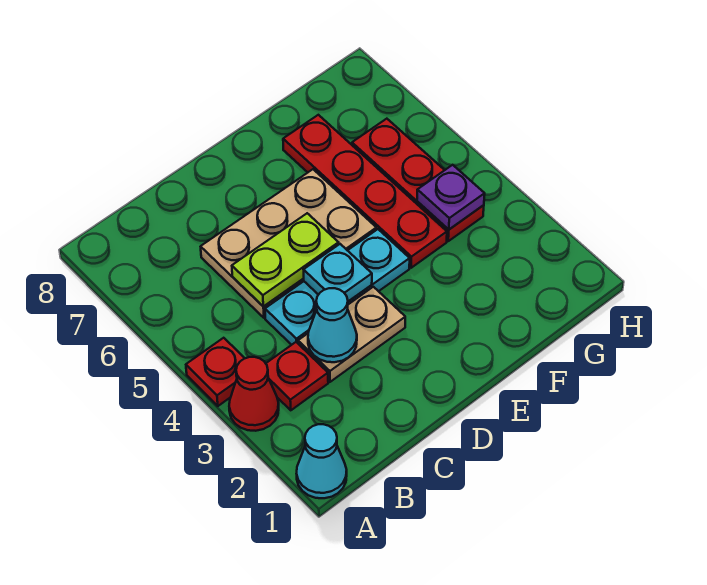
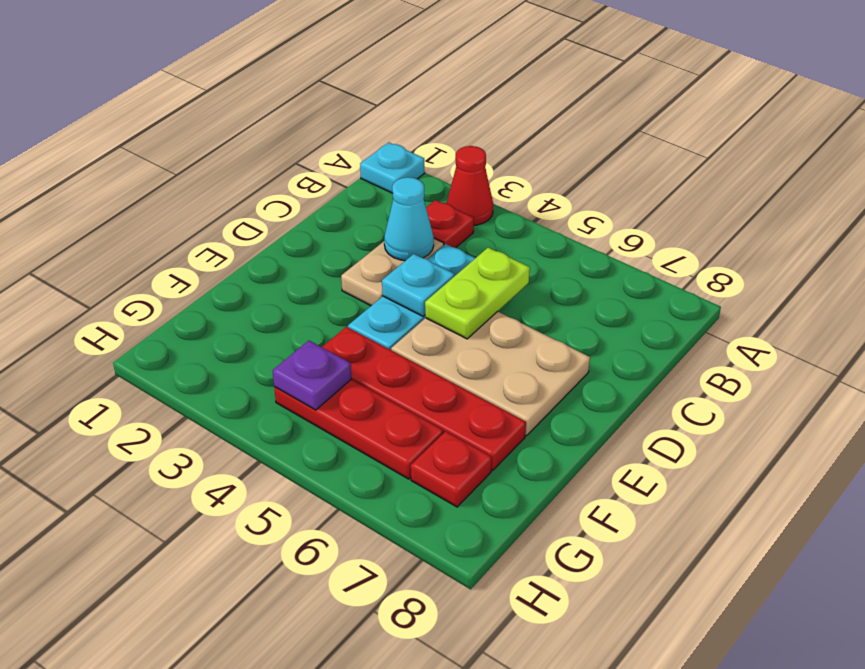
cyan cone A1 level 1 -> cyan plate A1 level 1
red plate A4 level 1 -> red plate G7 level 1
tan plate C5:E6 level 1 -> tan plate D5:E7 level 1

